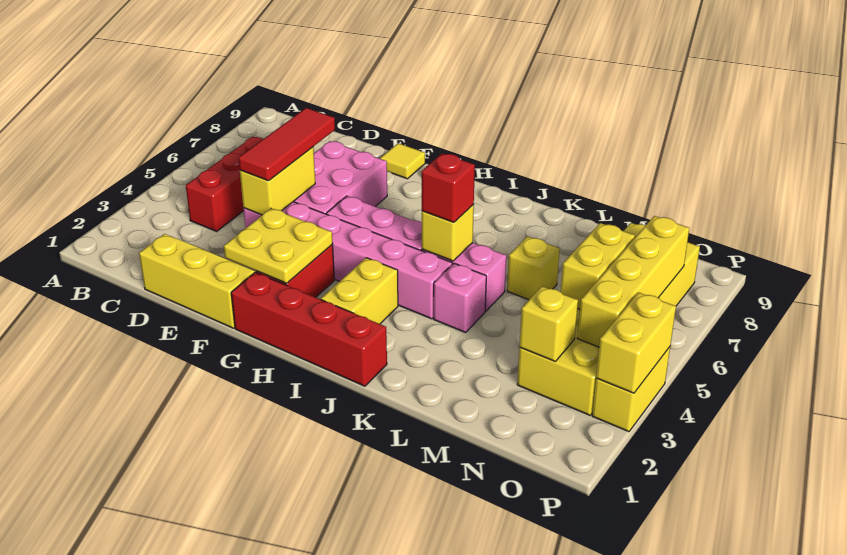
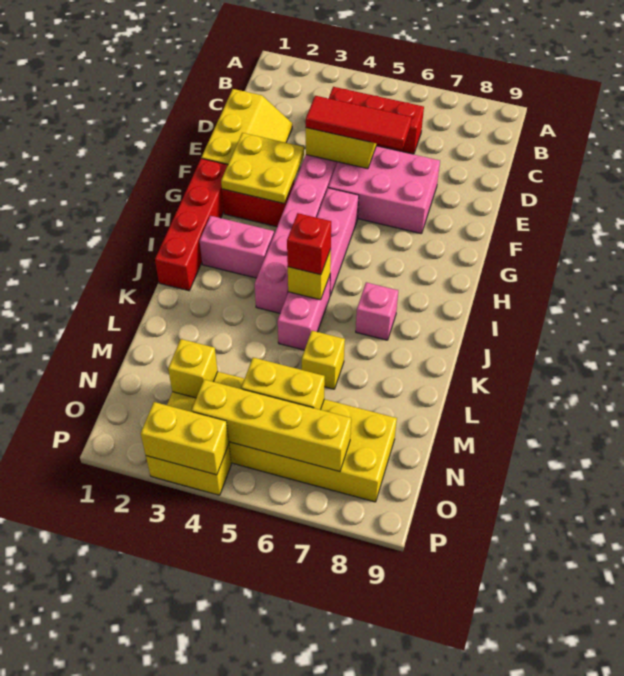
yellow tile F9 level 1 -> none
yellow brick I2:I3 level 1 -> pink brick I2:I3 level 1
pink brick K4 level 1 -> pink brick J7 level 1

